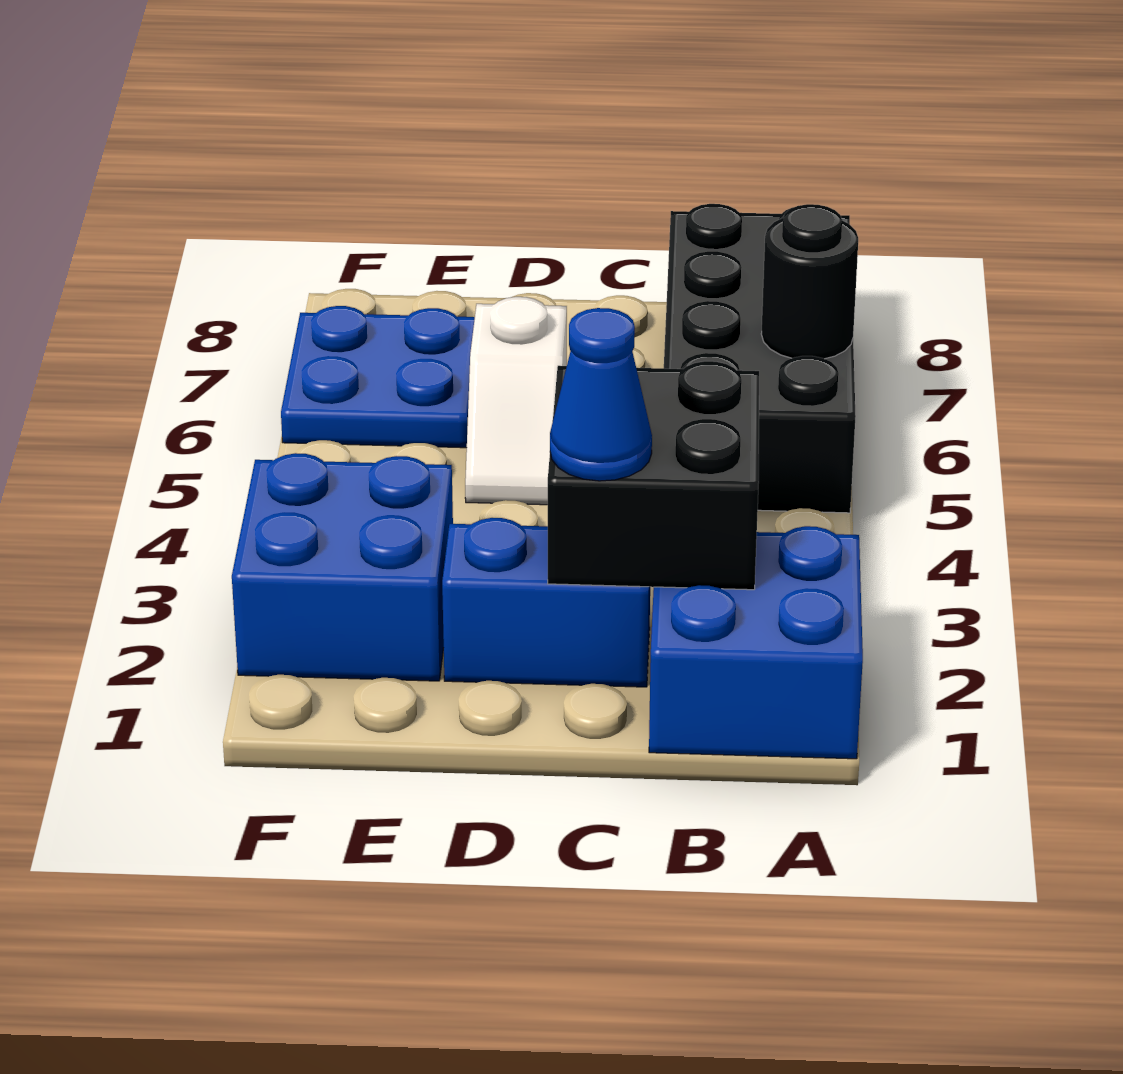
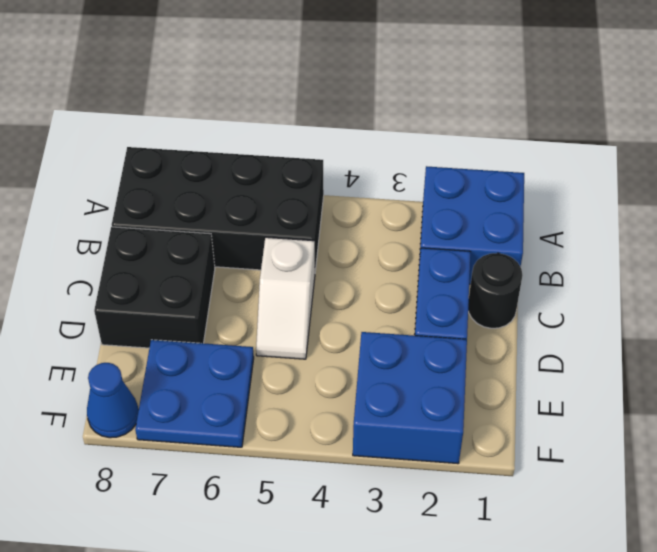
black round brick A6 level 2 -> black round brick C1 level 1
black brick B2:C3 level 2 -> black brick C7:D8 level 1
blue cone C2 level 3 -> blue cone F8 level 1
white slope D5:D6 level 1 top 6 -> white slope C5:D5 level 1 top C

